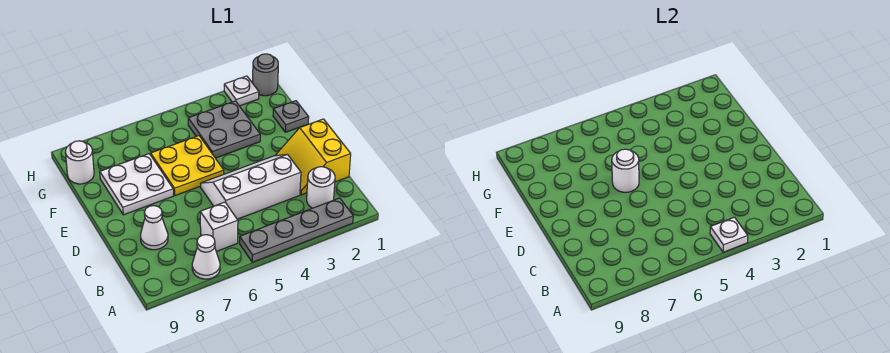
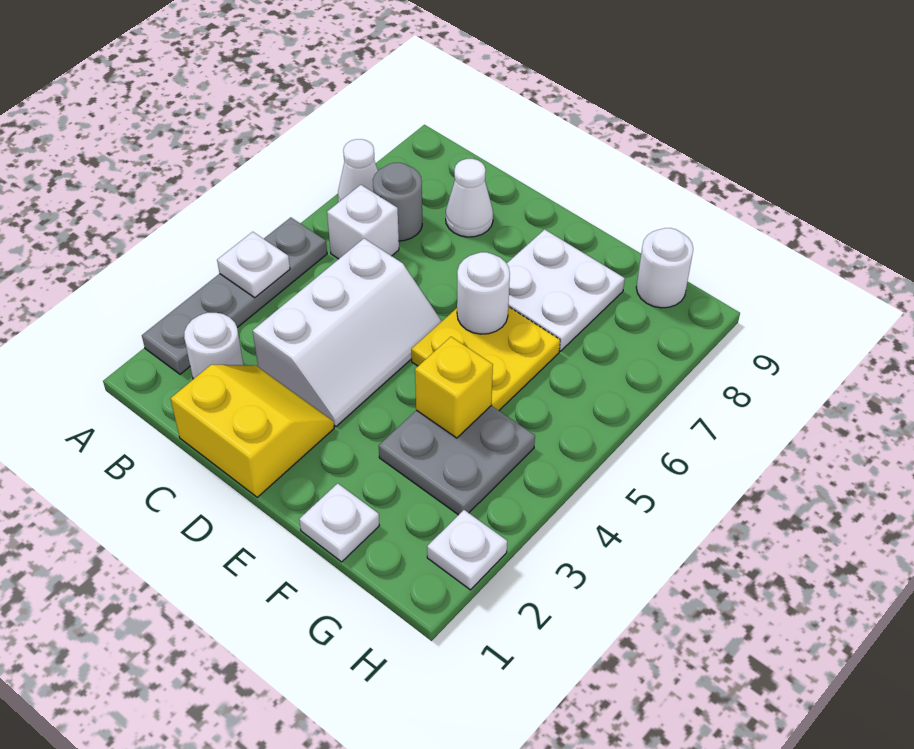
grey plate F1 level 1 -> white plate F1 level 1
none -> yellow brick F4 level 2
grey round brick H1 level 1 -> grey round brick B7 level 1

